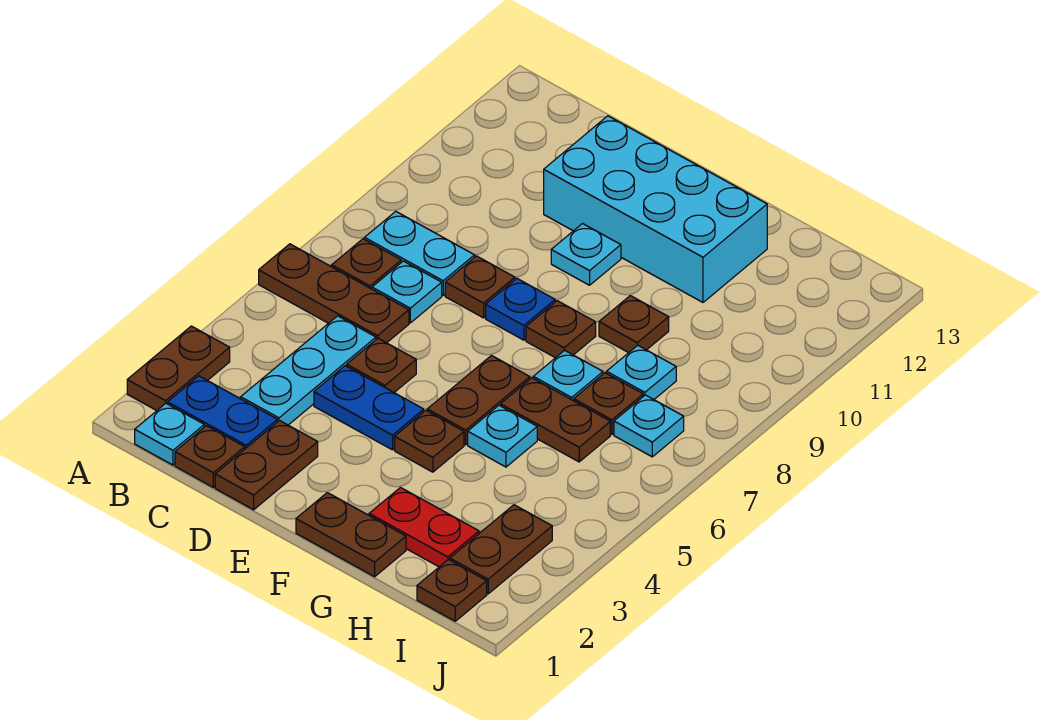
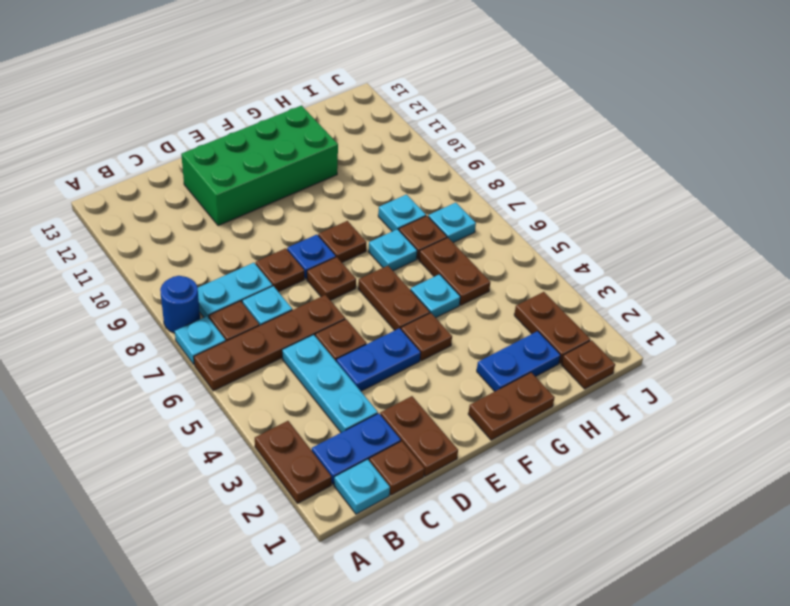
brown plate A6:C6 level 1 -> brown plate A6:D6 level 1
none -> blue round brick A8 level 1
cyan brick D11:G12 level 1 -> green brick D11:G12 level 1
cyan plate E10 level 1 -> cyan plate A7 level 1
red plate G2:H2 level 1 -> blue plate G2:H2 level 1
brown plate G6:H6 level 1 -> brown plate H5:H6 level 1
brown plate G9 level 1 -> brown plate E7 level 1

